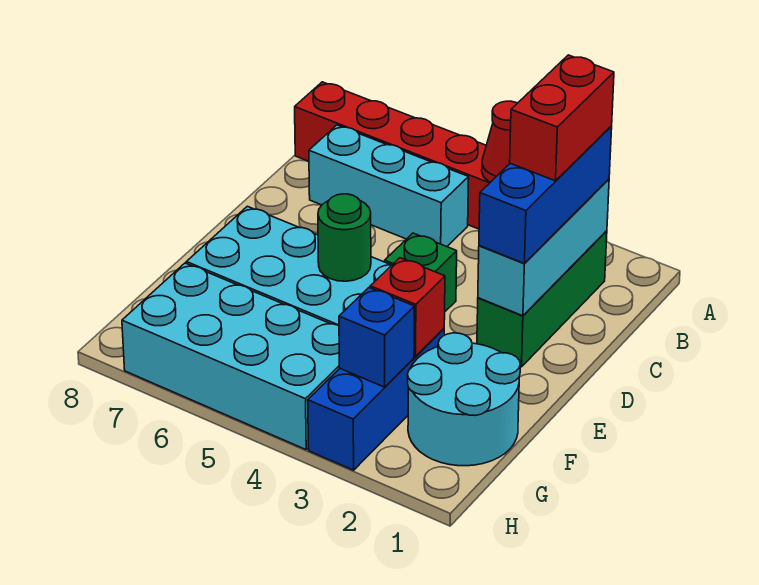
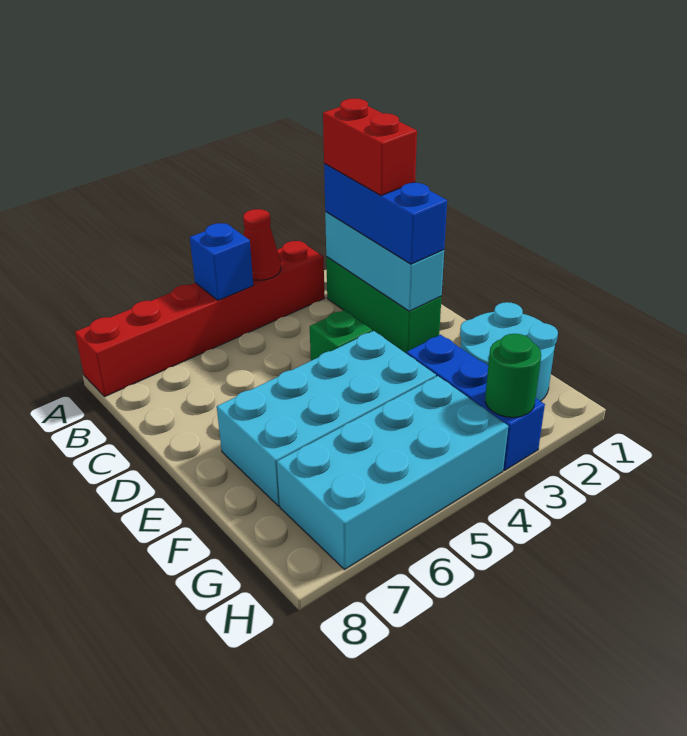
cyan brick B5:B7 level 1 -> none
green round brick E5 level 2 -> green round brick H3 level 2
red brick F3 level 2 -> none
blue brick G3 level 2 -> blue brick A5 level 2

